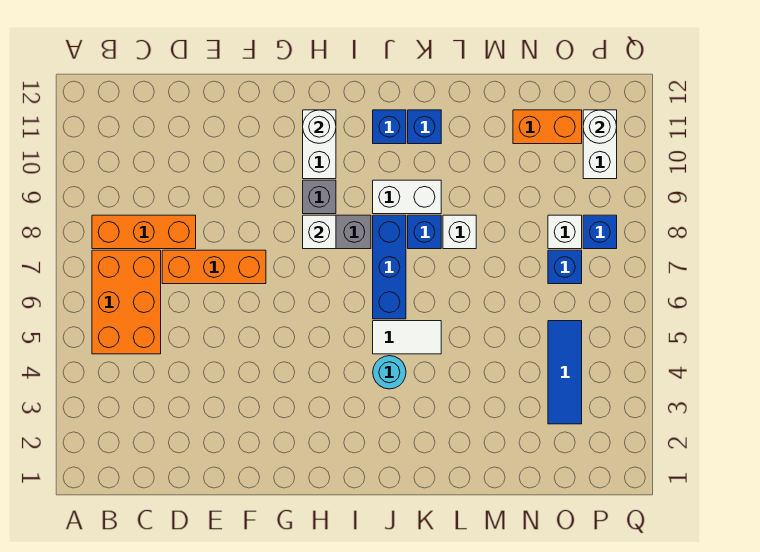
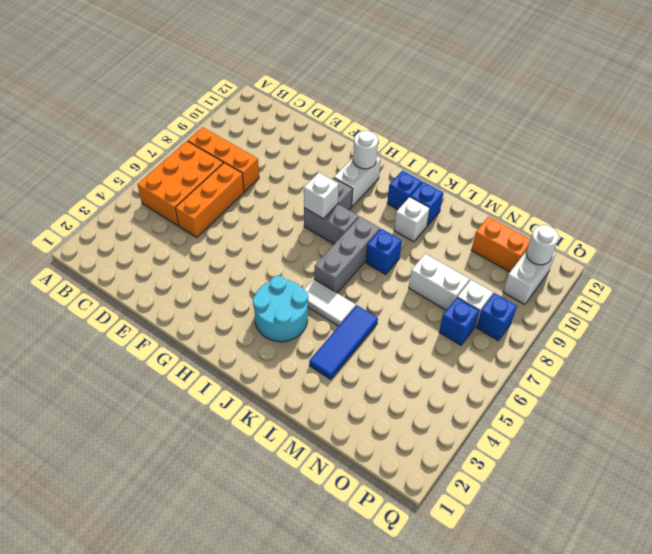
orange brick D7:F7 level 1 -> orange brick D5:D7 level 1
cyan round brick J4 level 1 -> cyan round brick I3:J4 level 1
blue brick J6:J8 level 1 -> grey brick J6:J8 level 1
white brick J9:K9 level 1 -> white brick M8:N8 level 1
white brick L8 level 1 -> white brick K10 level 1
blue tile O3:O5 level 1 -> blue tile L3:L5 level 1

